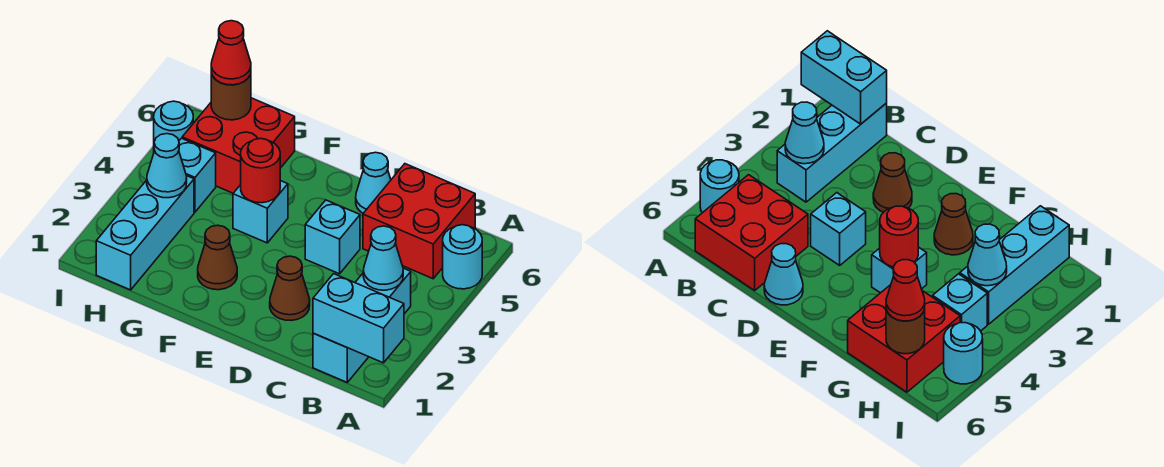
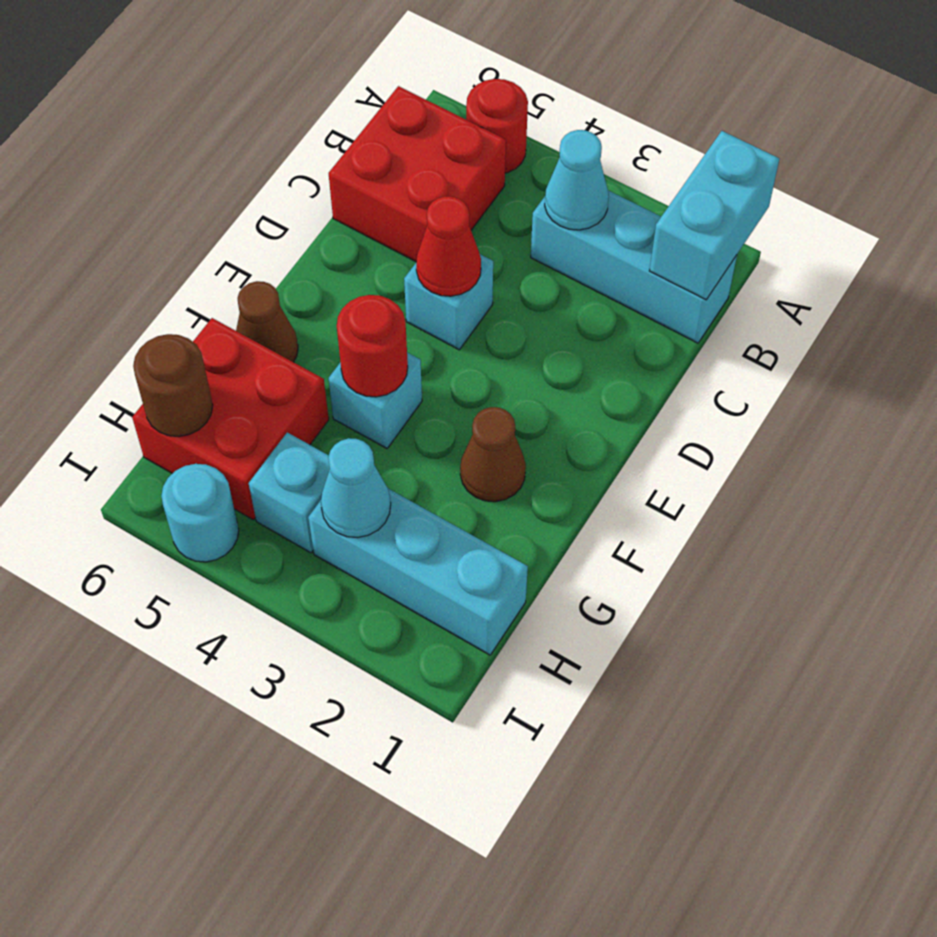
cyan round brick A5 level 1 -> red round brick A5 level 1
brown cone D2 level 1 -> brown cone F6 level 1
cyan cone D6 level 1 -> none
red cone H6 level 3 -> red cone D4 level 2

